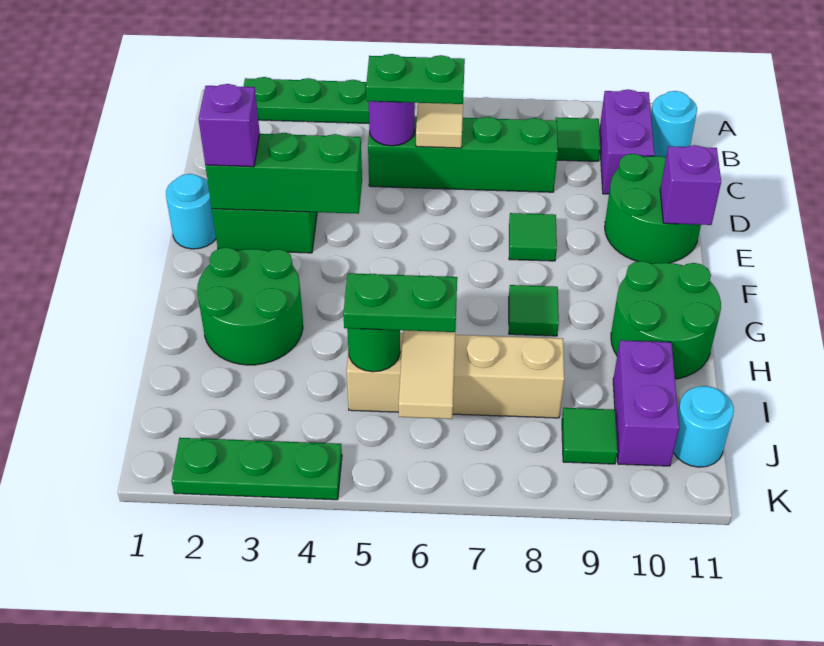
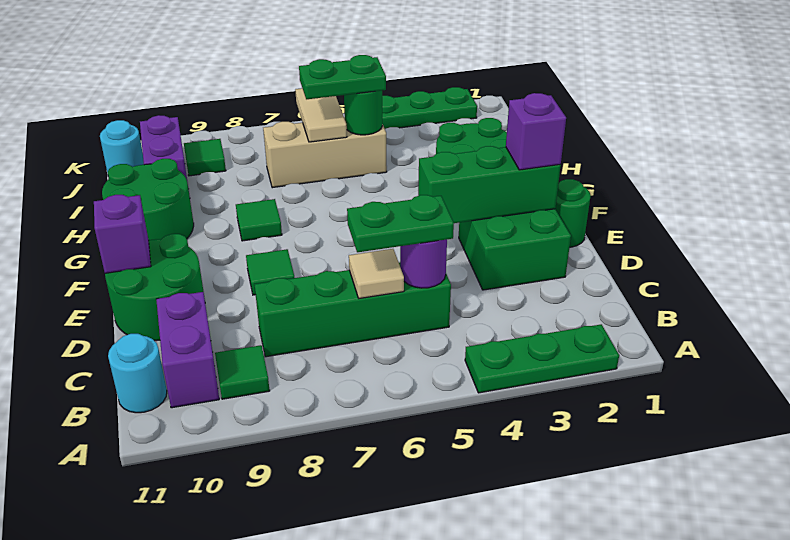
cyan round brick E1 level 1 -> green round brick E1 level 1
tan brick I5:I8 level 1 -> tan brick I5:I7 level 1

